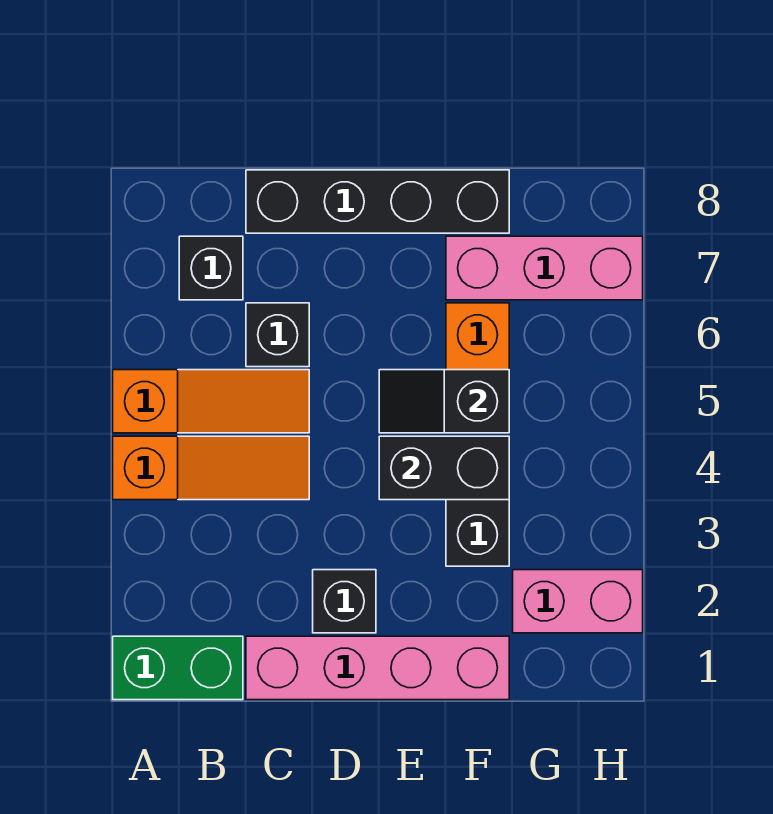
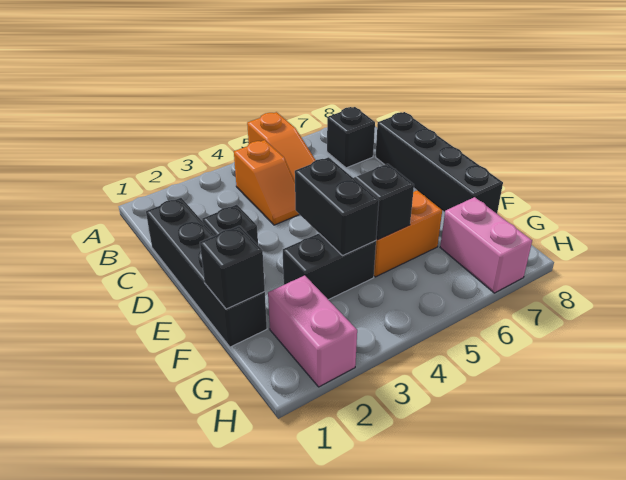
green brick A1:B1 level 1 -> none
orange slope A4:C4 level 1 top A -> orange slope B4:C4 level 1 top B
pink brick C1:F1 level 1 -> black brick C1:F1 level 1
black brick C6 level 1 -> black brick F1 level 2
pink brick F7:H7 level 1 -> pink brick G7:H7 level 1

